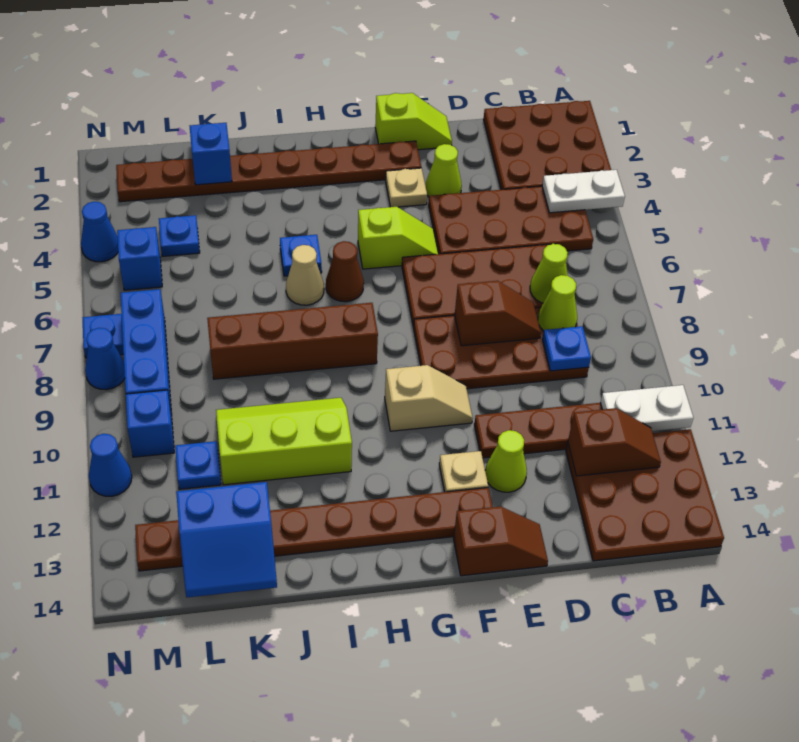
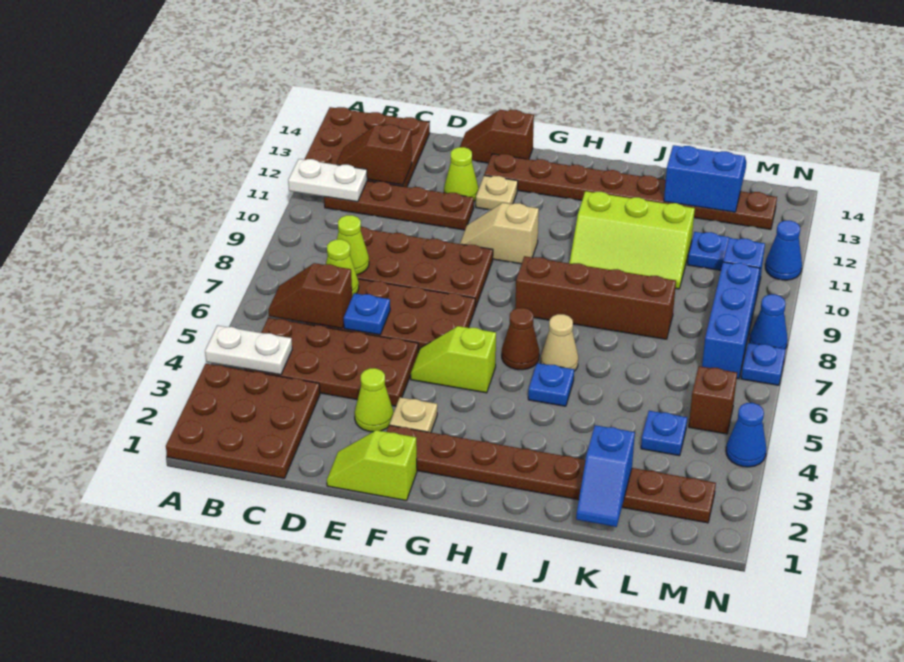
blue plate C9 level 2 -> blue plate D6 level 2
brown slope D8:E8 level 2 top E -> brown slope B6:C6 level 2 top C
blue brick M5 level 1 -> brown brick M5 level 1

